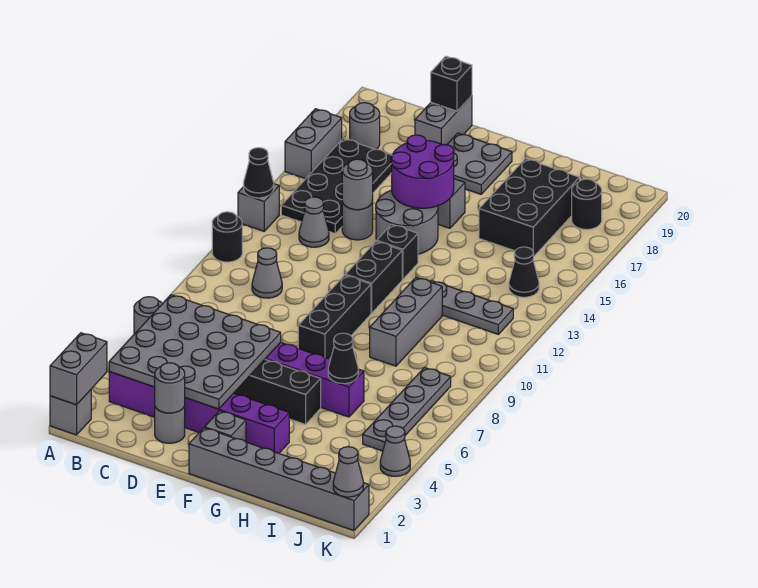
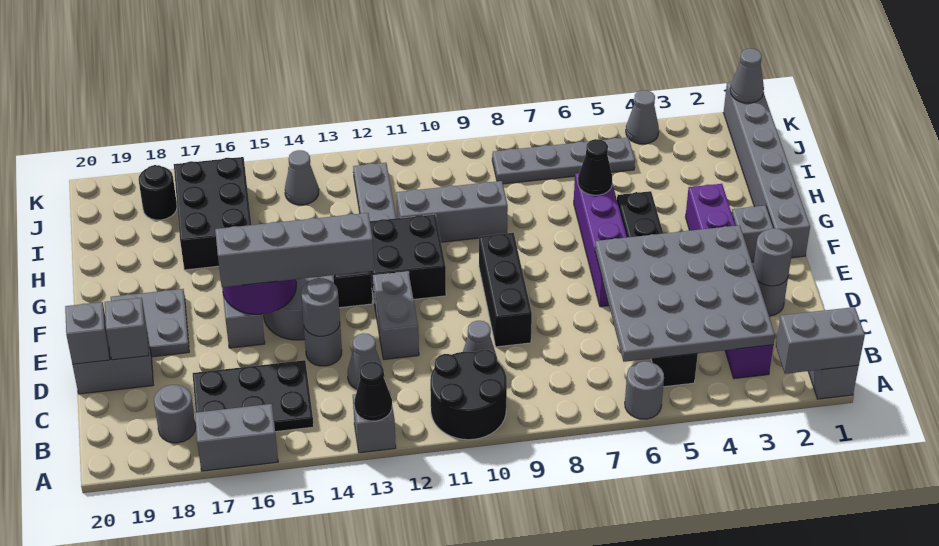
black round brick A11 level 1 -> black round brick A10:B11 level 1
black plate B14:C17 level 1 -> black plate B15:C17 level 1
none -> grey brick D12:E12 level 1
none -> grey brick D19 level 2
black brick D20 level 2 -> grey brick D20 level 2
none -> grey brick E13:E16 level 3
black brick F8:F10 level 1 -> black brick D9:F9 level 1
black brick F11:F12 level 1 -> black brick F11:G12 level 1
black brick H16:I18 level 1 -> black brick H16:J17 level 1
black cone J14 level 1 -> grey cone J14 level 1

